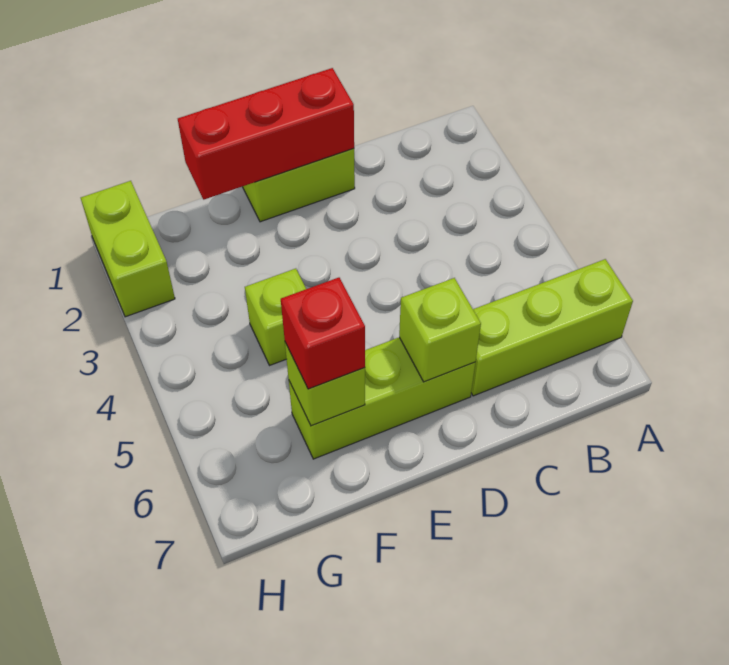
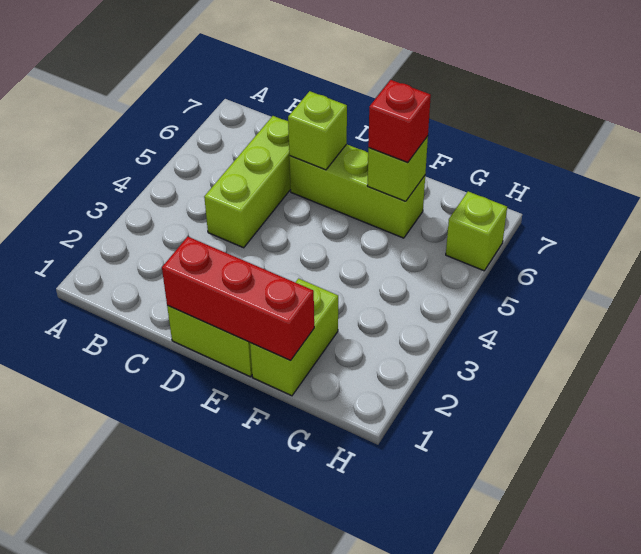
lime brick A6:C6 level 1 -> lime brick C4:C6 level 1
lime brick F4 level 1 -> lime brick H6 level 1
lime brick H1:H2 level 1 -> lime brick F1:F2 level 1

